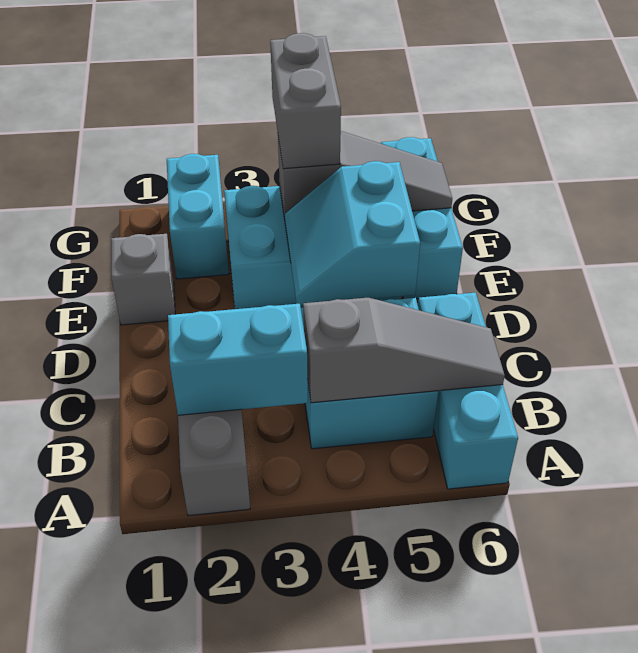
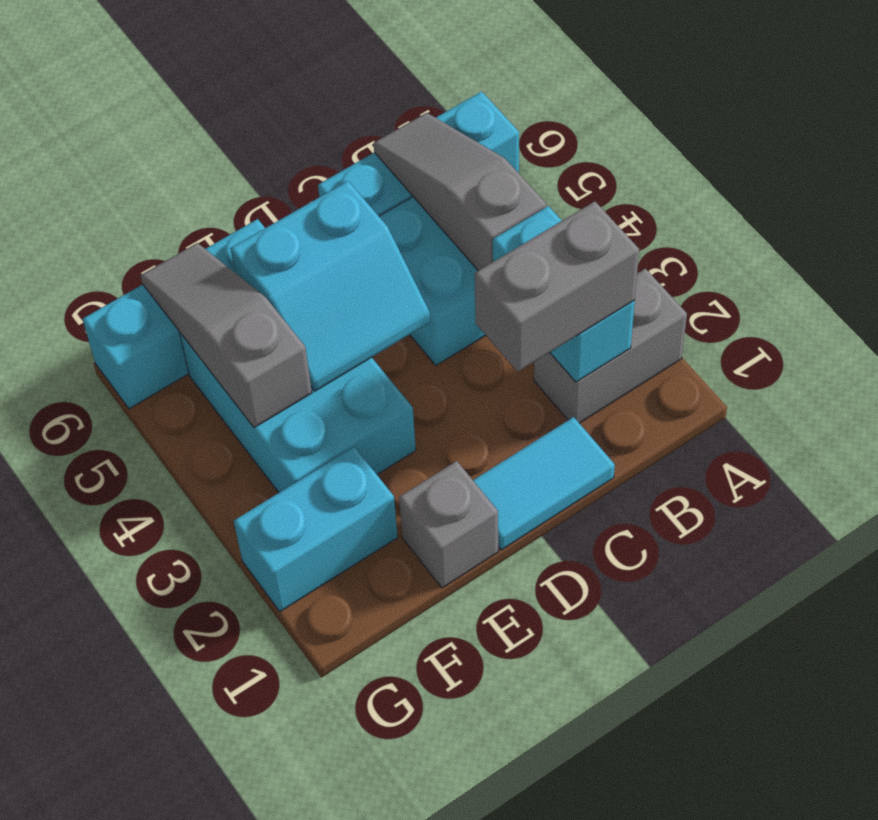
none -> cyan tile C1:D1 level 1
grey brick F4:G4 level 3 -> grey brick B2:C2 level 3

